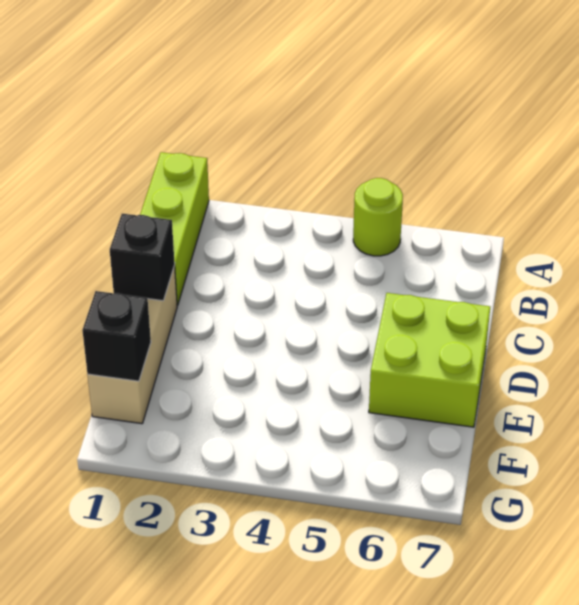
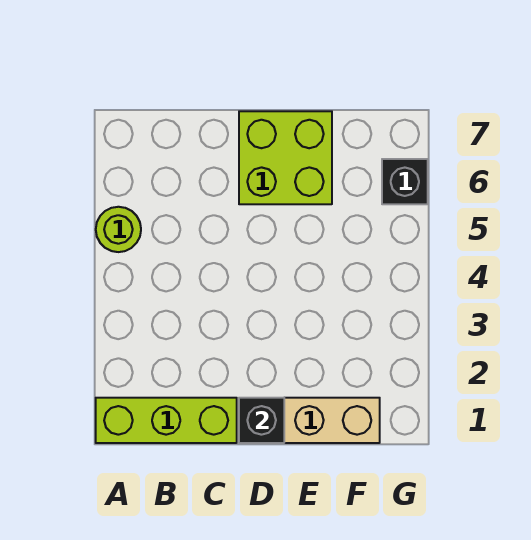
black brick F1 level 2 -> black brick G6 level 1

